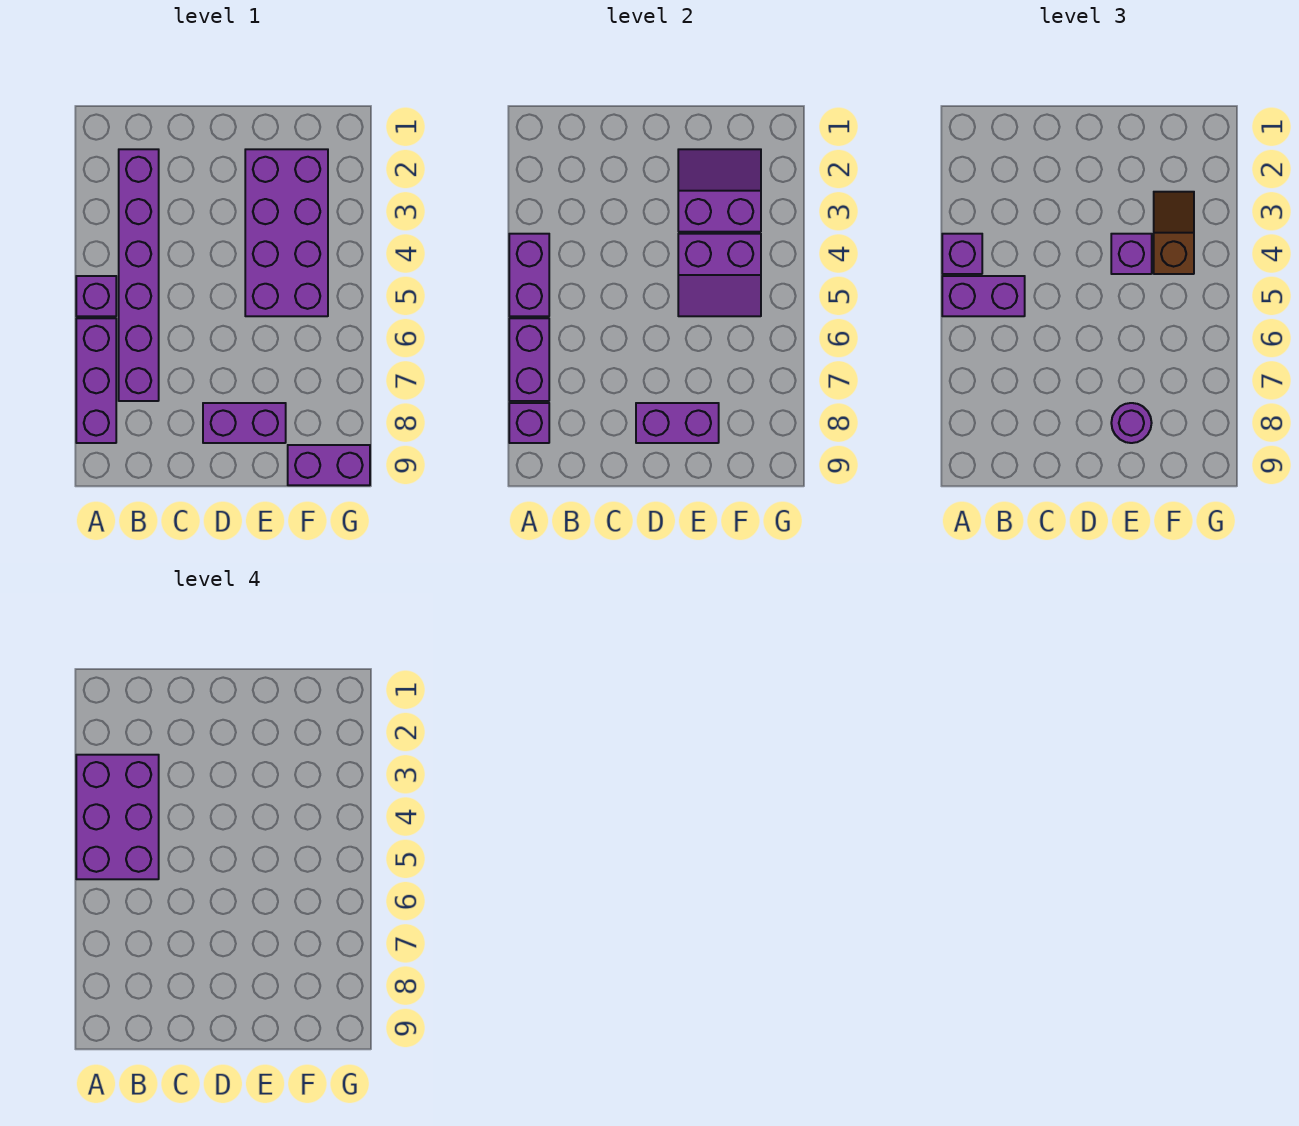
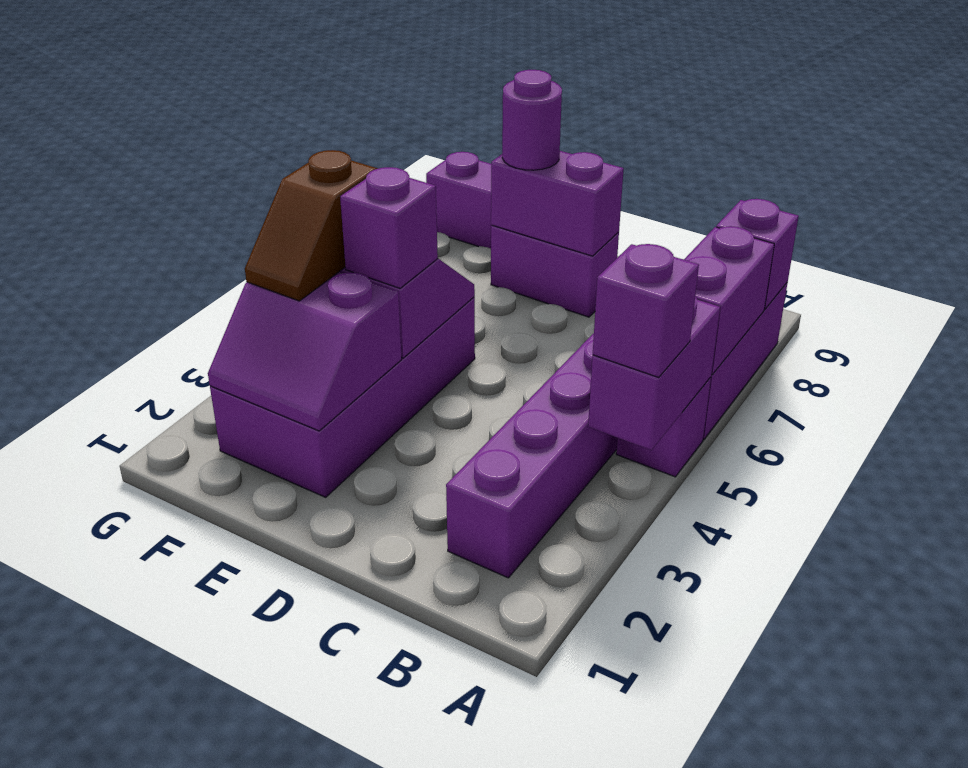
purple brick A3:B5 level 4 -> none
purple brick A5:B5 level 3 -> none

